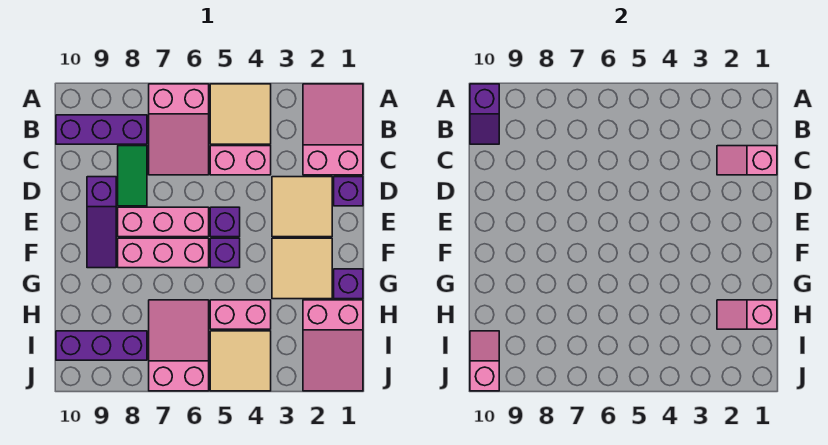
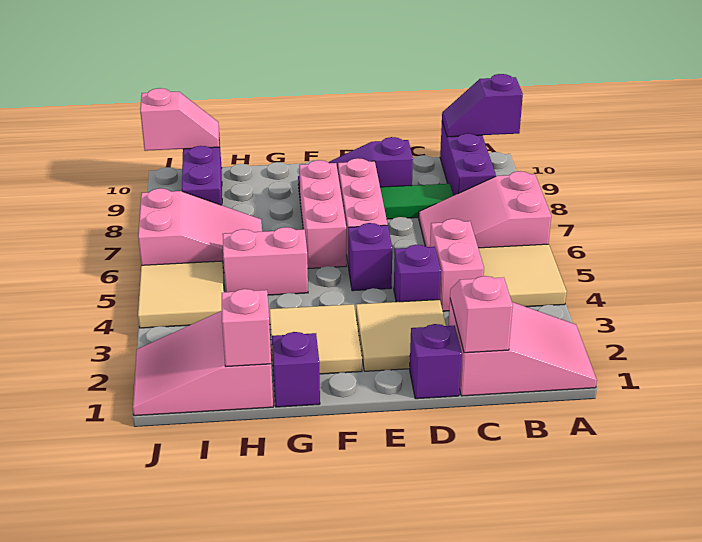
purple brick F5 level 1 -> purple brick D4 level 1
pink brick H4:H5 level 1 -> pink brick G5:H5 level 1

